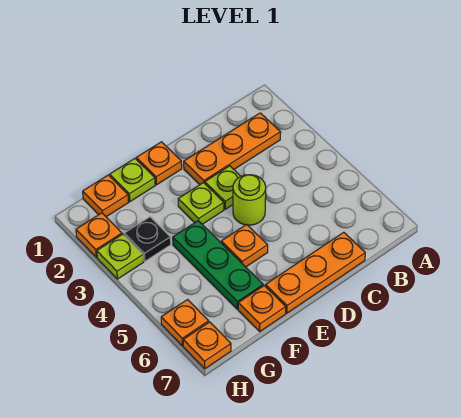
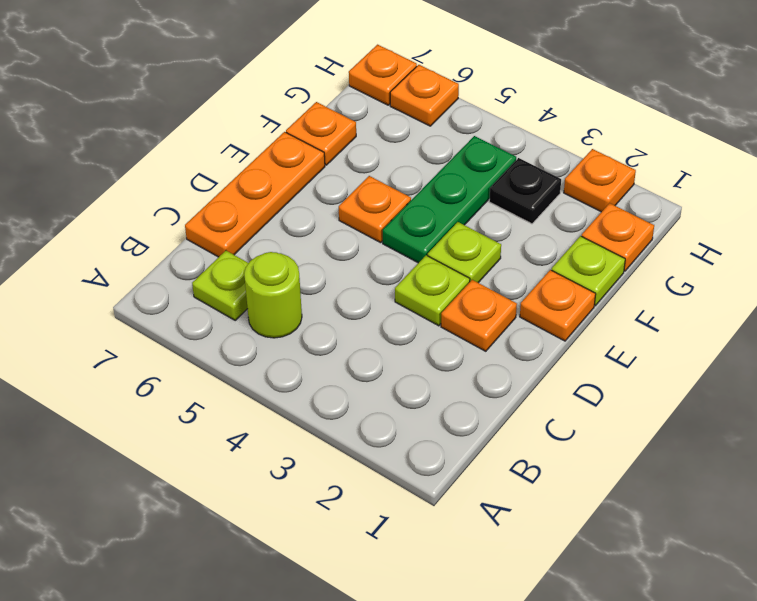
orange plate B2:D2 level 1 -> orange plate D2 level 1
lime round brick D4 level 1 -> lime round brick B5 level 1
green plate F4:F6 level 1 -> green plate E4:G4 level 1
lime plate H3 level 1 -> lime plate B6 level 1

